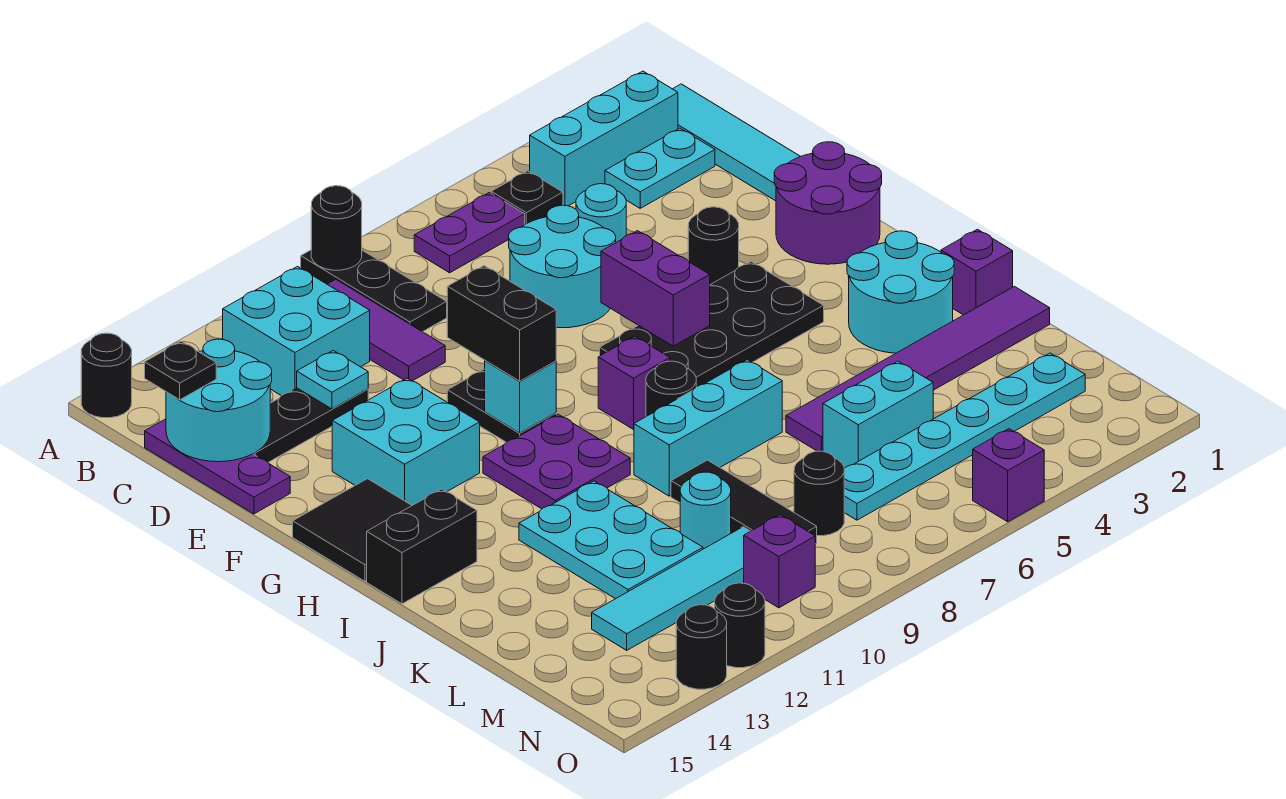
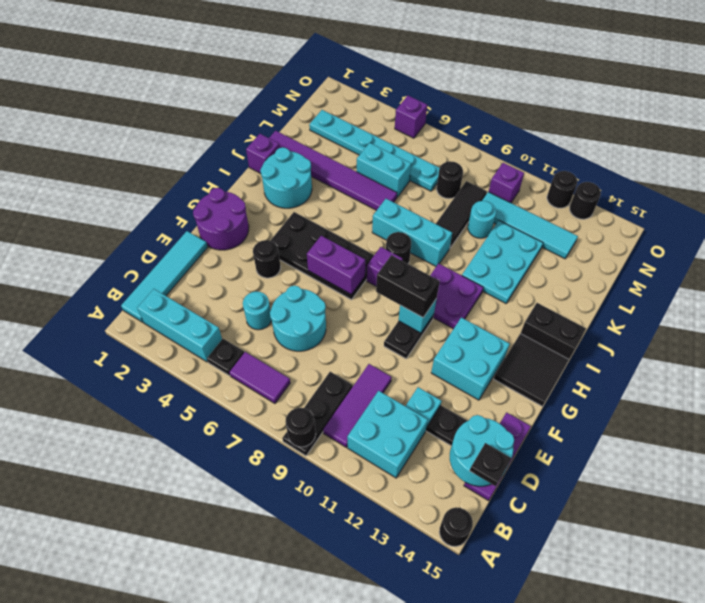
purple plate B6:B7 level 1 -> purple tile B6:B7 level 1
cyan plate C2:C3 level 1 -> none
purple brick F6:G6 level 2 -> purple brick G6:G7 level 2
black brick F10:G10 level 3 -> black brick G9:G10 level 3

